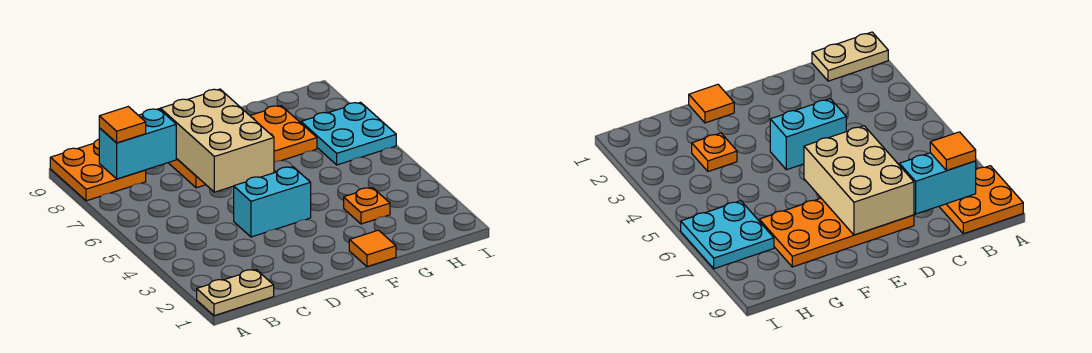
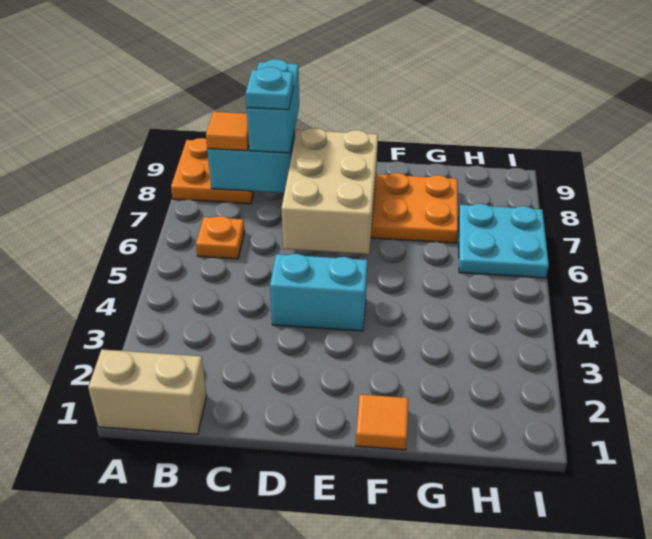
tan plate A1:B1 level 1 -> tan brick A1:B1 level 1
none -> cyan brick C8:C9 level 3
none -> cyan plate C8 level 4
orange plate G3 level 1 -> orange plate B6 level 1

